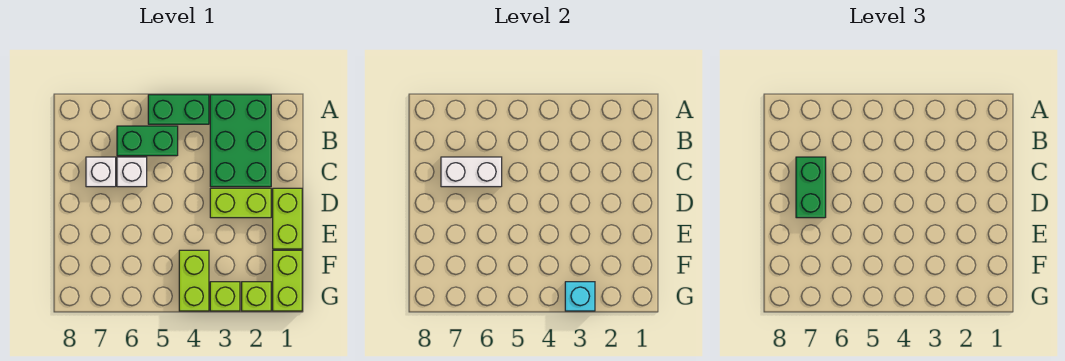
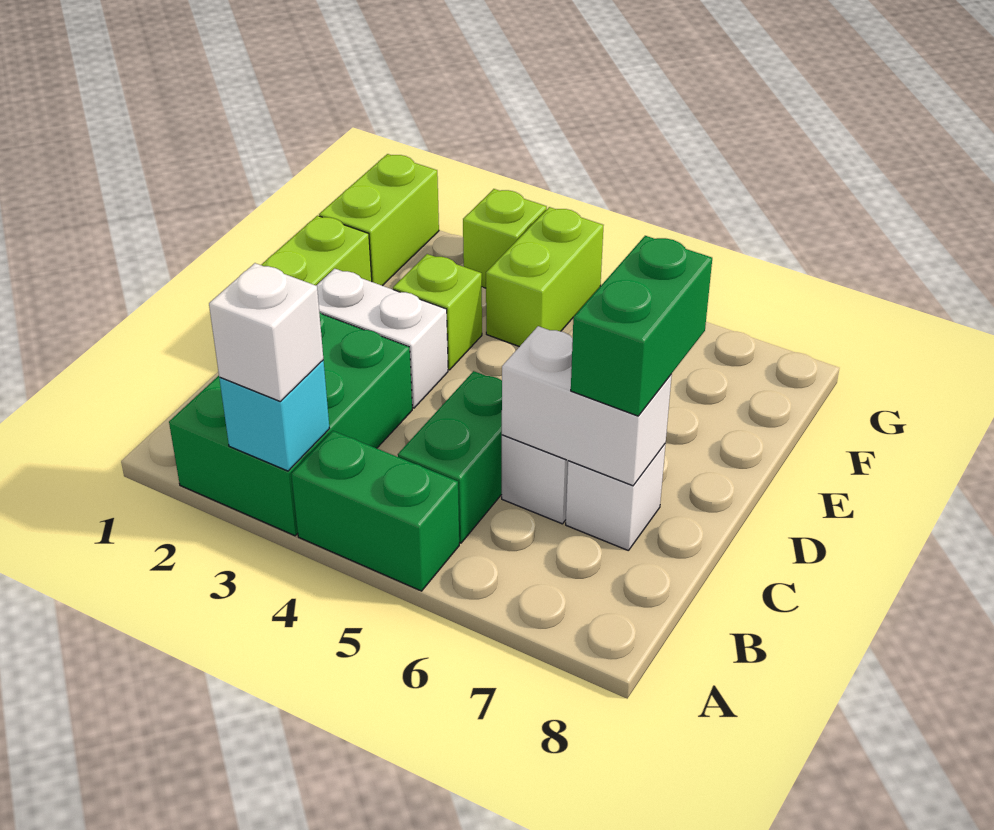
none -> white brick A3 level 3
green brick B5:B6 level 1 -> green brick B5:C5 level 1
lime brick D2:D3 level 1 -> white brick D2:D3 level 1
lime brick G2 level 1 -> lime brick E3 level 1
cyan brick G3 level 2 -> cyan brick A3 level 2

